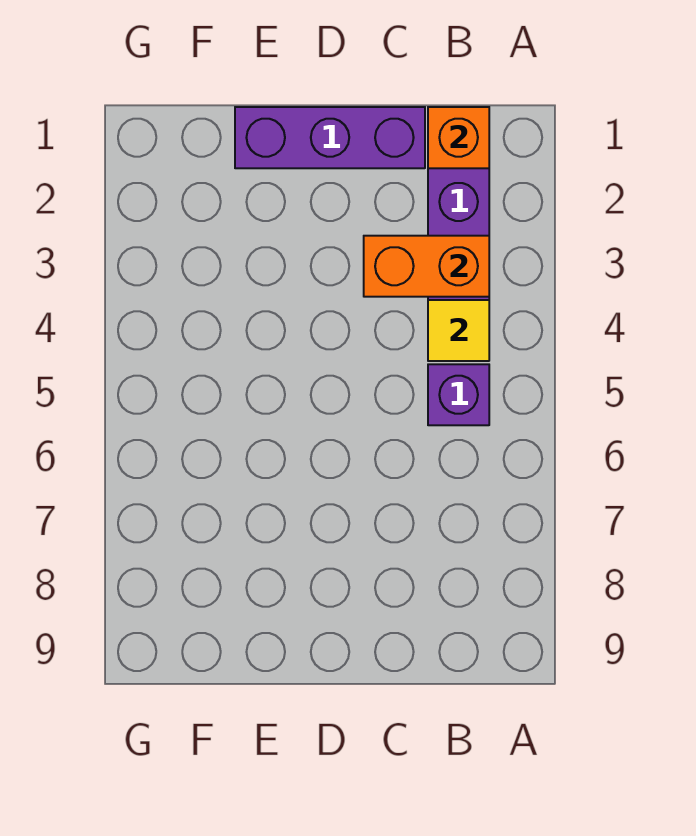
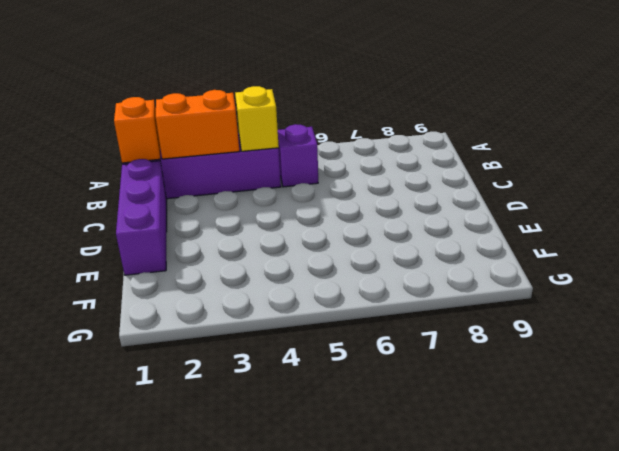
orange brick B3:C3 level 2 -> orange brick B2:B3 level 2
yellow tile B4 level 2 -> yellow brick B4 level 2

